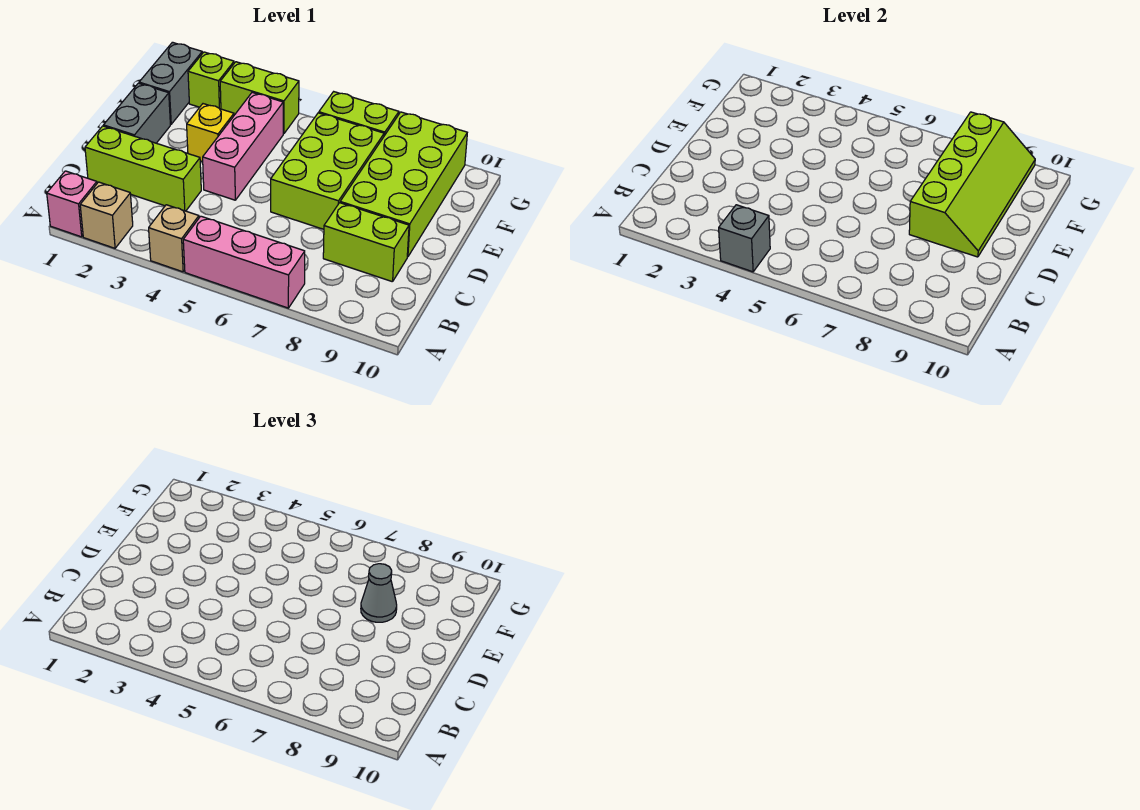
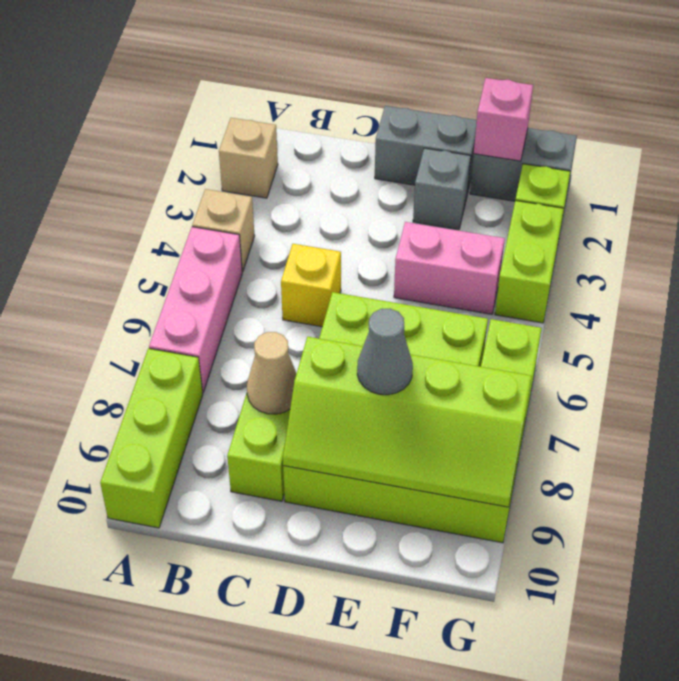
pink brick A1 level 1 -> pink brick F1 level 2
grey brick A4 level 2 -> grey brick E2 level 1
lime brick C1:C3 level 1 -> lime brick A8:A10 level 1
none -> tan cone C8 level 2
pink brick D4:F4 level 1 -> pink brick E4:F4 level 1
yellow brick E3 level 1 -> yellow brick C5 level 1

